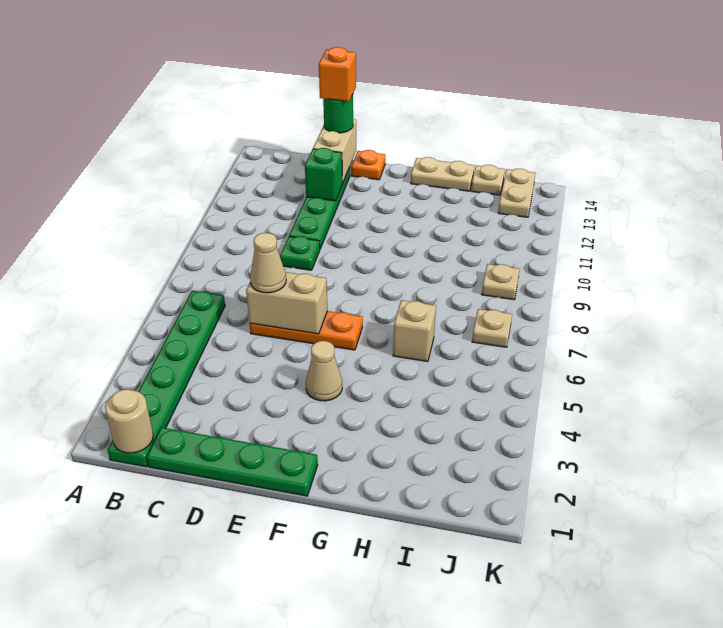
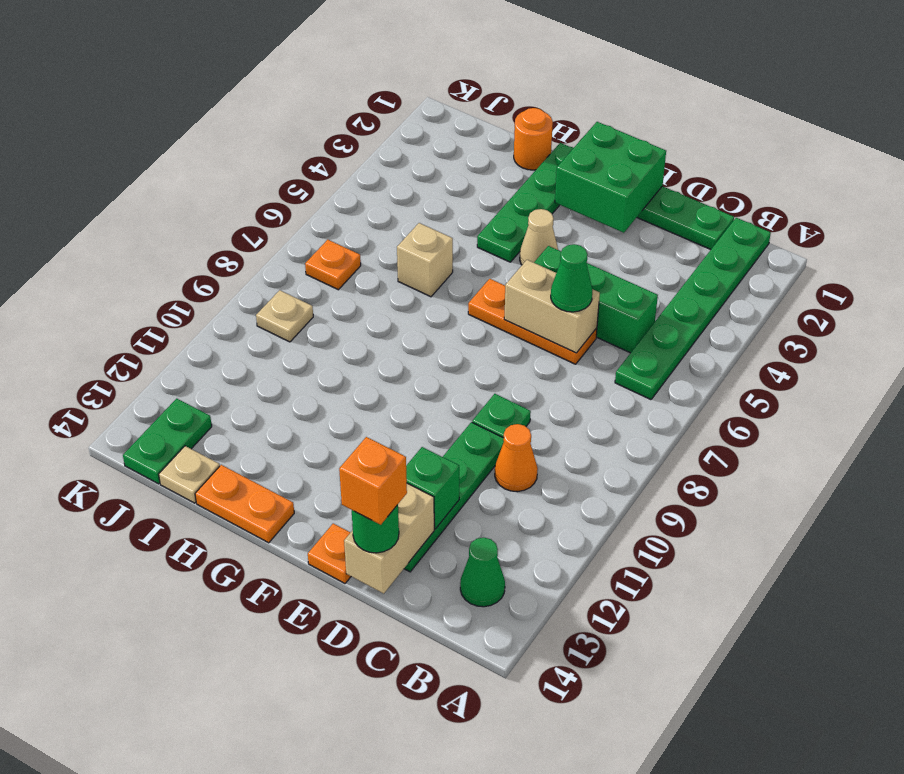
tan round brick B1 level 2 -> none
none -> green cone B13 level 1
none -> green brick C5:E5 level 1
none -> orange cone C10 level 1
tan cone D6 level 3 -> green cone D6 level 3
none -> green brick E1:F2 level 2
none -> green plate G1:G4 level 1
tan plate G14:H14 level 1 -> orange plate G14:H14 level 1
none -> orange round brick H1 level 1
tan plate J7 level 1 -> orange plate J7 level 1
tan plate J13:J14 level 1 -> green plate J13:J14 level 1

